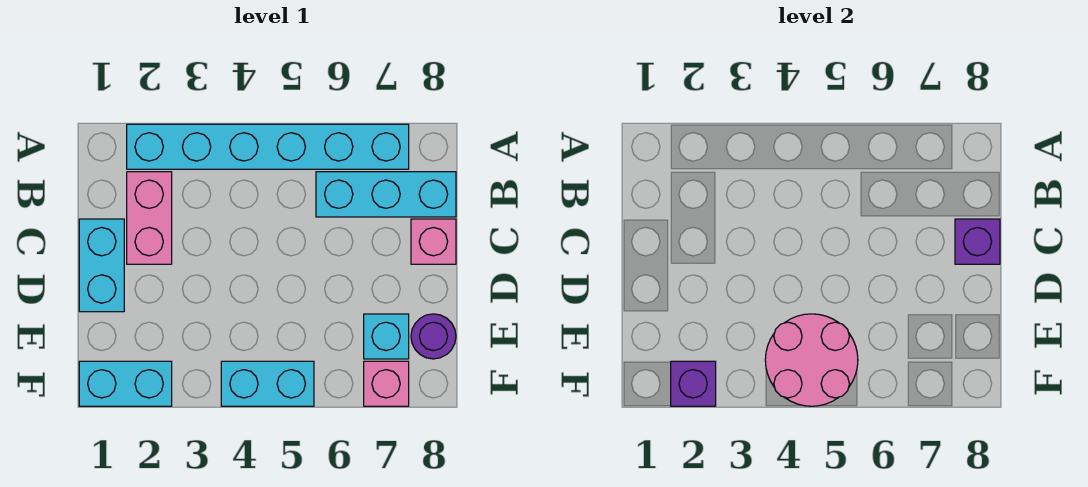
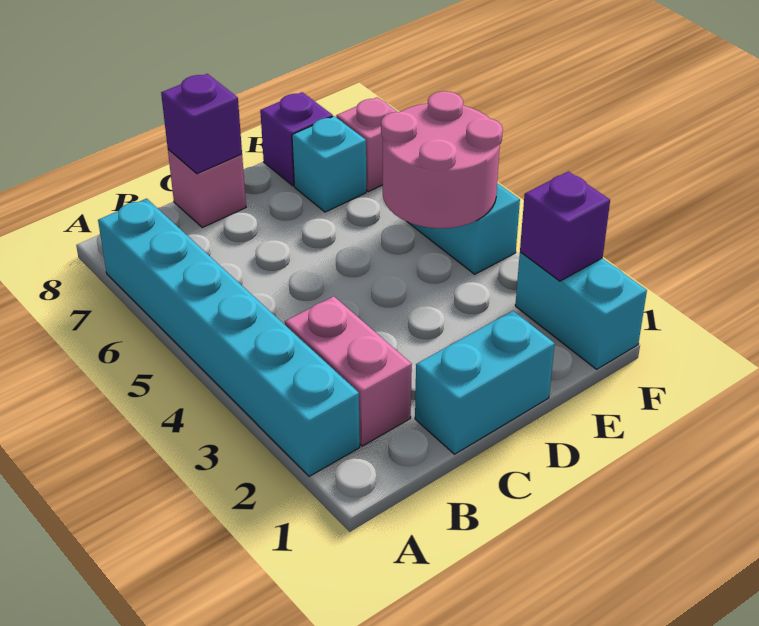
pink brick B2:C2 level 1 -> pink brick B2:B3 level 1
cyan brick B6:B8 level 1 -> none
purple round brick E8 level 1 -> purple brick E8 level 1

